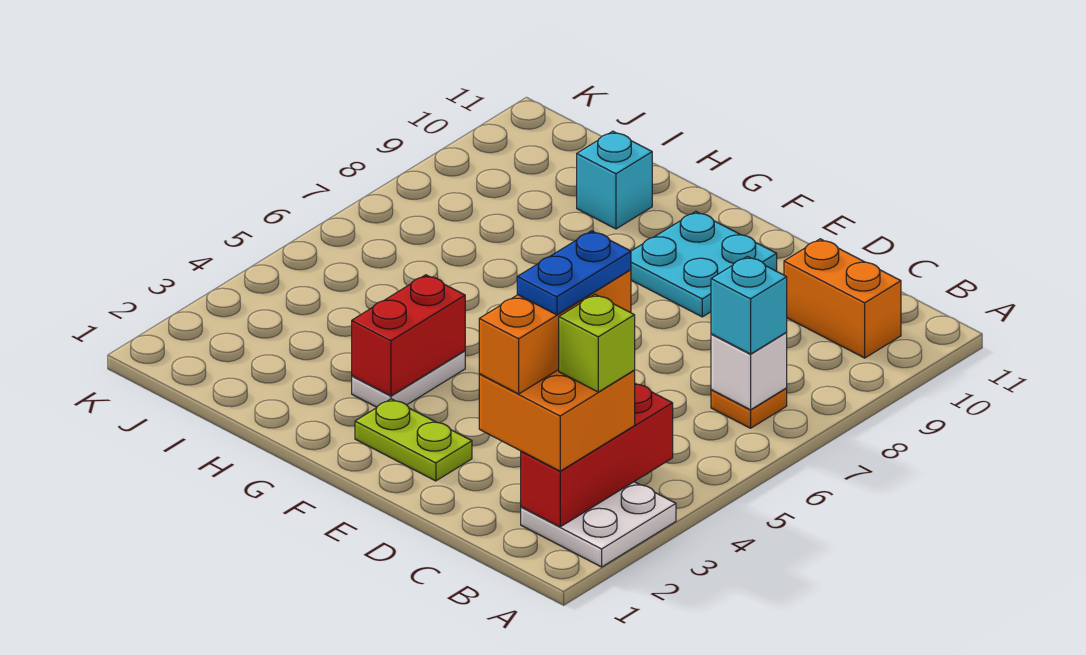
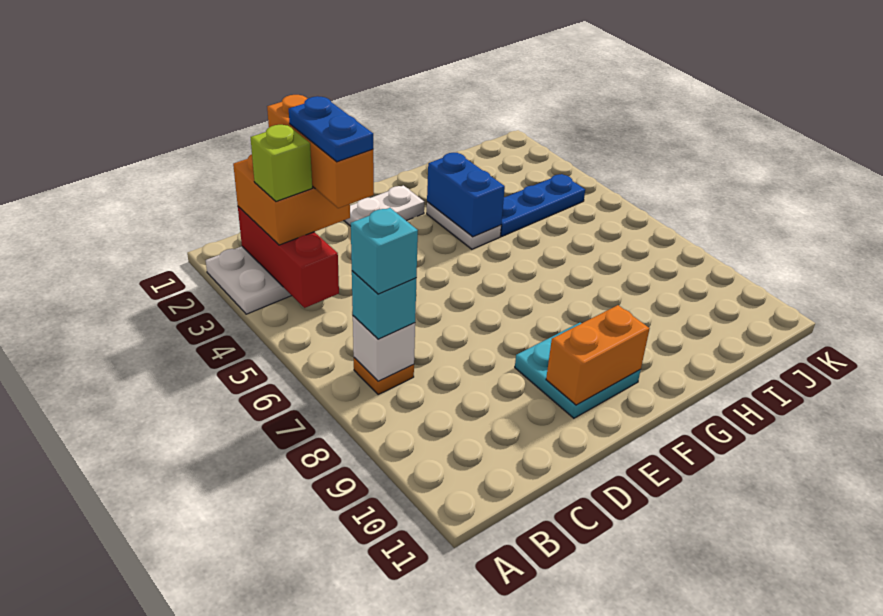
orange brick B10:C10 level 1 -> orange brick E10:F10 level 2
lime plate E2:F2 level 1 -> white plate E2:F2 level 1
red brick G3:G4 level 2 -> blue brick G3:G4 level 2
none -> blue plate H4:J4 level 1
cyan brick H10 level 1 -> cyan brick B7 level 4

